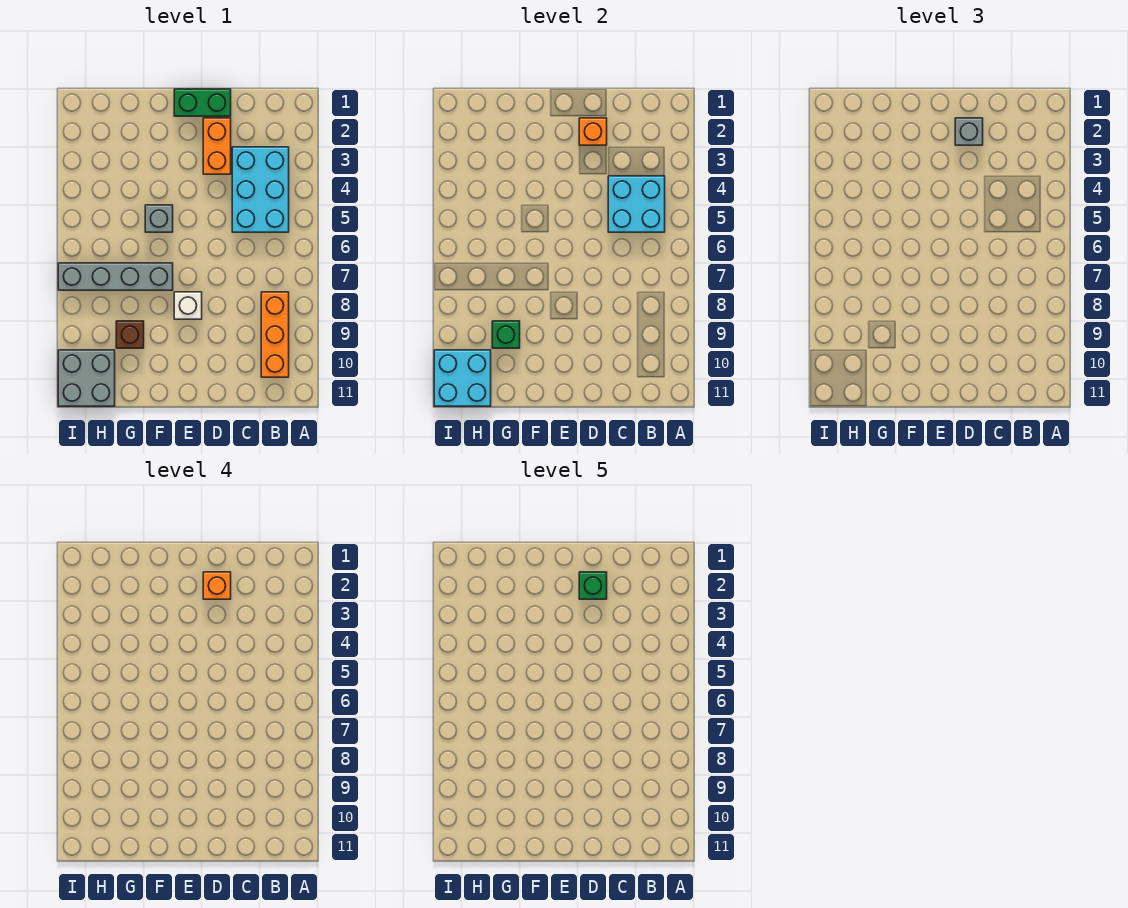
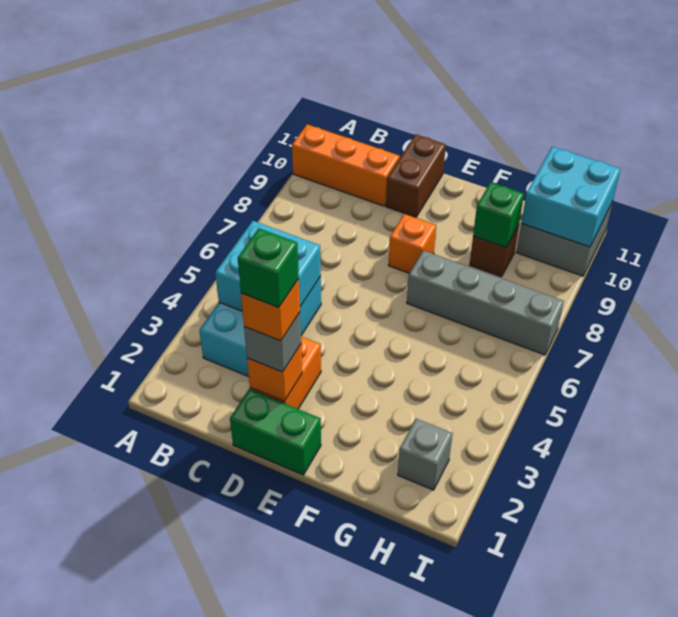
orange brick B8:B10 level 1 -> orange brick A10:C10 level 1
none -> brown brick D10:D11 level 1
white brick E8 level 1 -> orange brick E8 level 1
grey brick F5 level 1 -> grey brick H2 level 1

